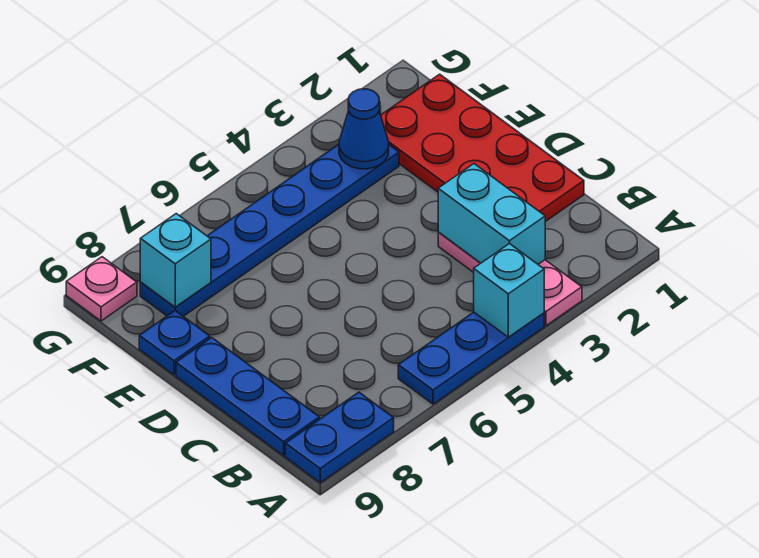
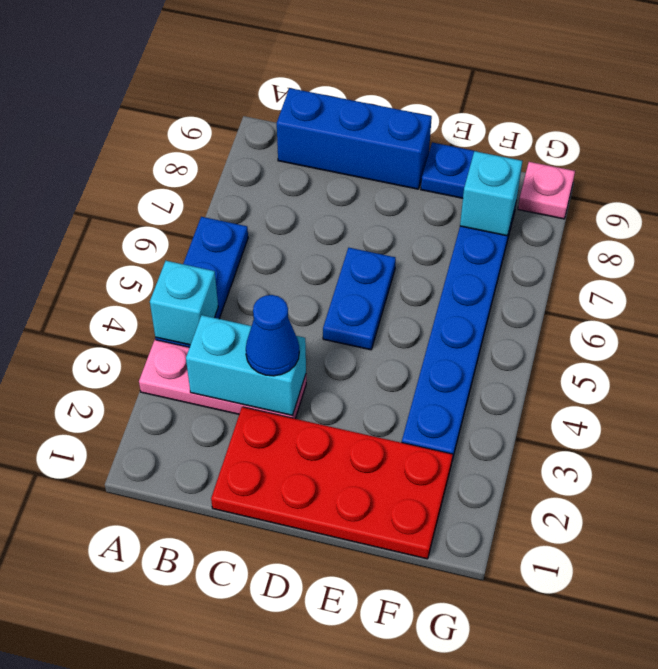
blue plate A8:A9 level 1 -> blue plate D5:D6 level 1
blue plate B9:D9 level 1 -> blue brick B9:D9 level 1
blue cone F3 level 2 -> blue cone C3 level 3

